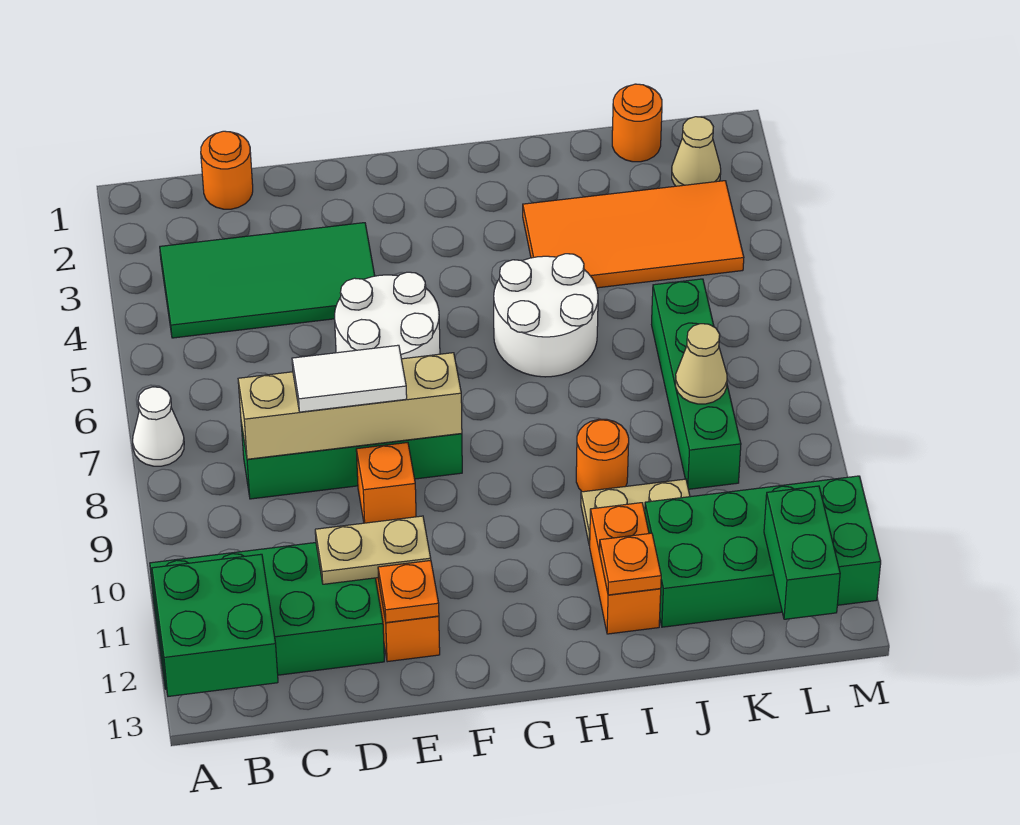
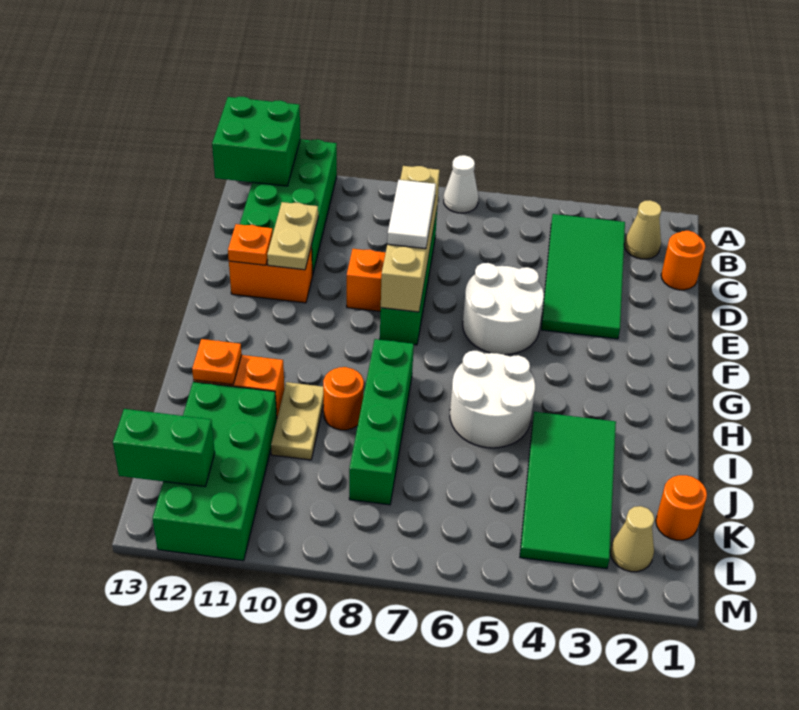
orange tile I3:L4 level 1 -> green tile I3:L4 level 1
green brick K6:K9 level 1 -> green brick H8:K8 level 1
tan cone K8 level 2 -> tan cone B2 level 1

